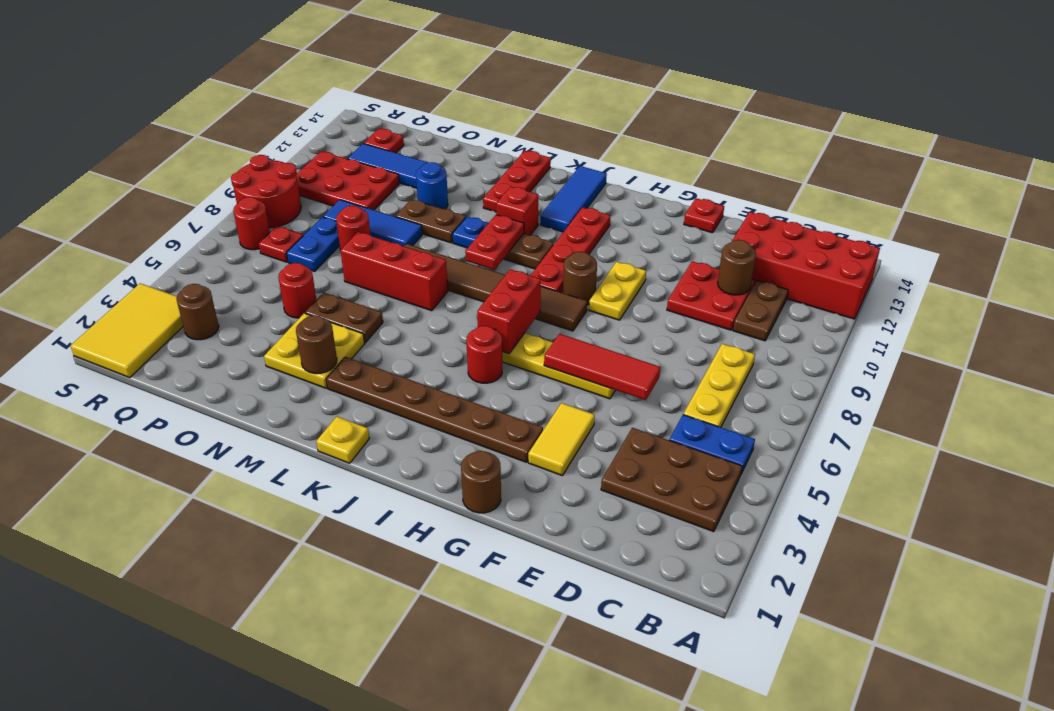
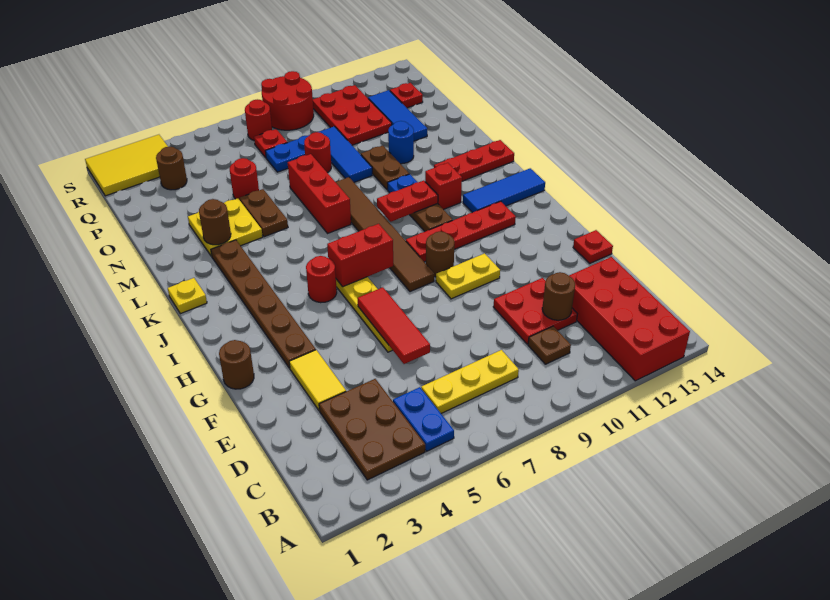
brown plate C10:C11 level 1 -> brown plate C10 level 1
yellow tile F3:F4 level 1 -> yellow tile E3:F3 level 1

